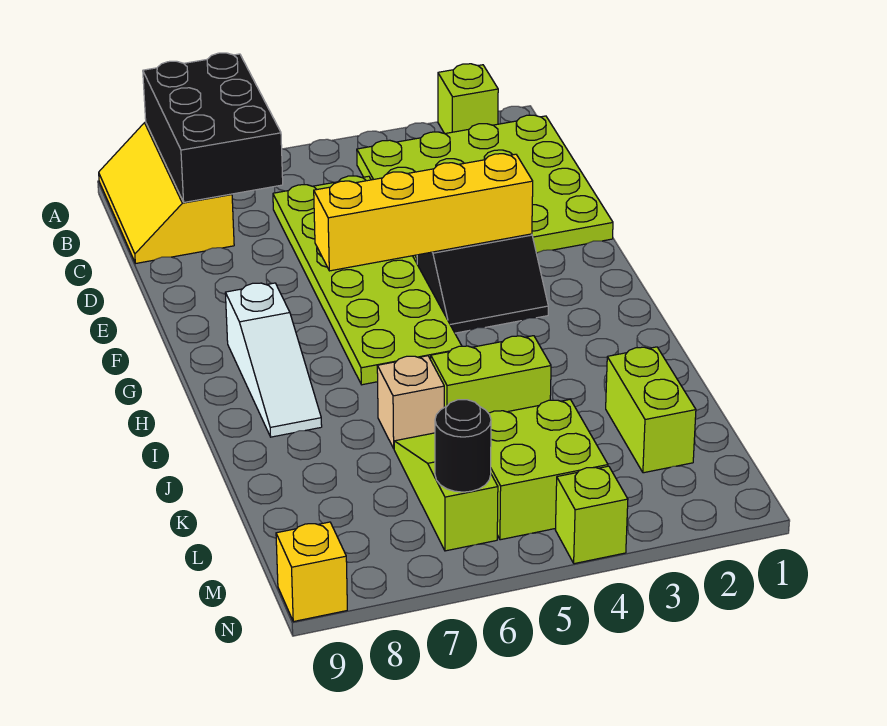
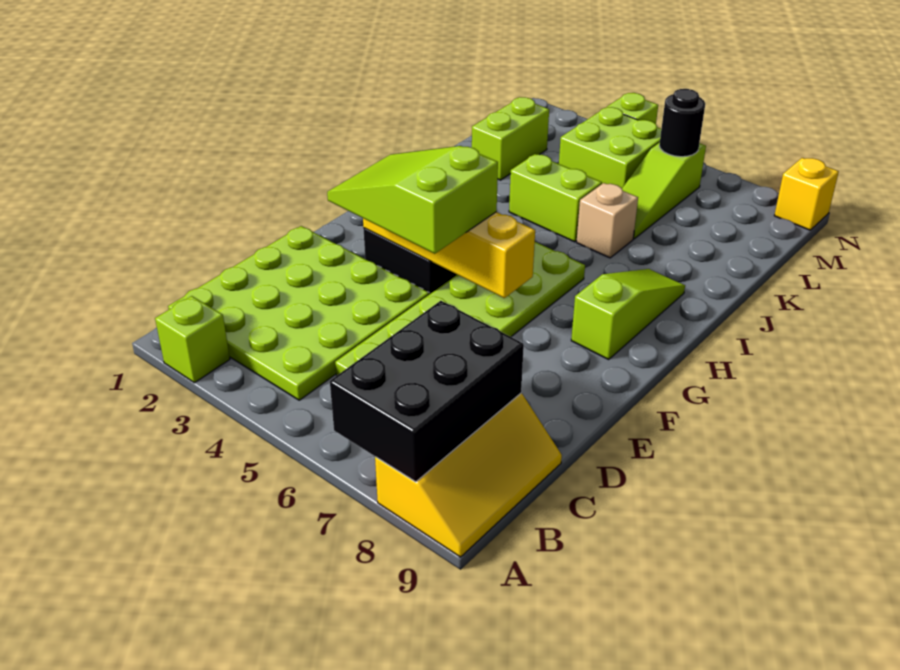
none -> lime slope E3:F5 level 3 top 5
white slope G8:I8 level 1 top G -> lime slope G8:I8 level 1 top G

